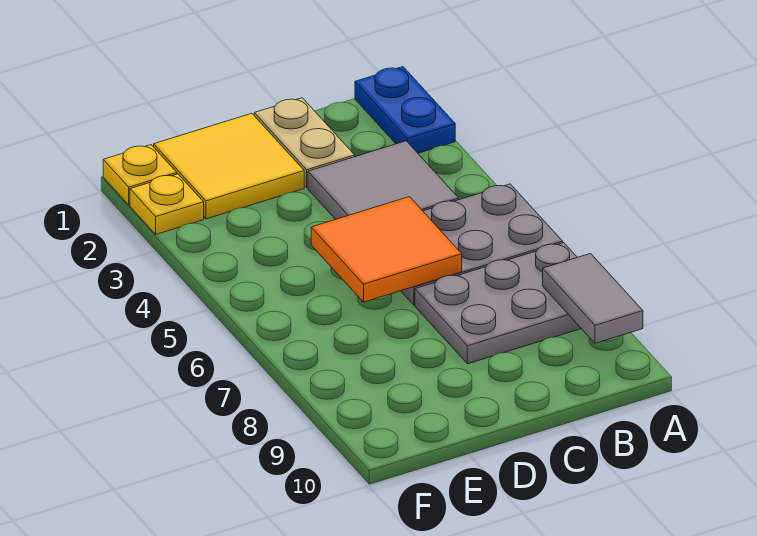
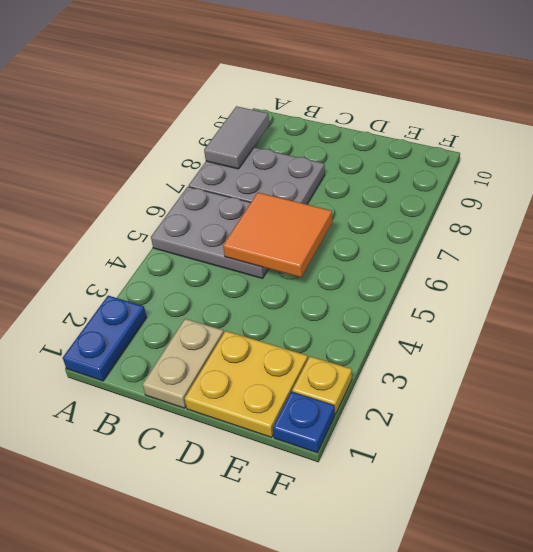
grey tile B3:C4 level 1 -> none
yellow tile D1:E2 level 1 -> yellow plate D1:E2 level 1
yellow plate F1 level 1 -> blue plate F1 level 1

